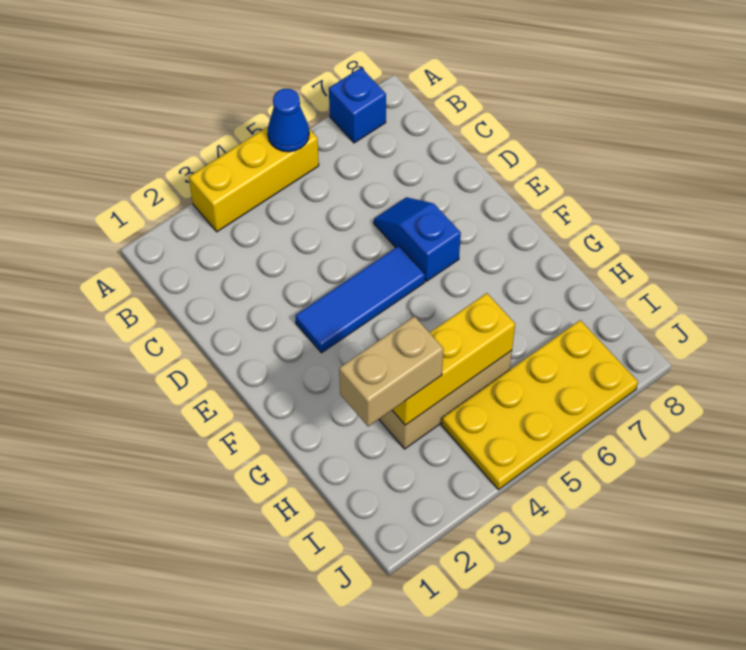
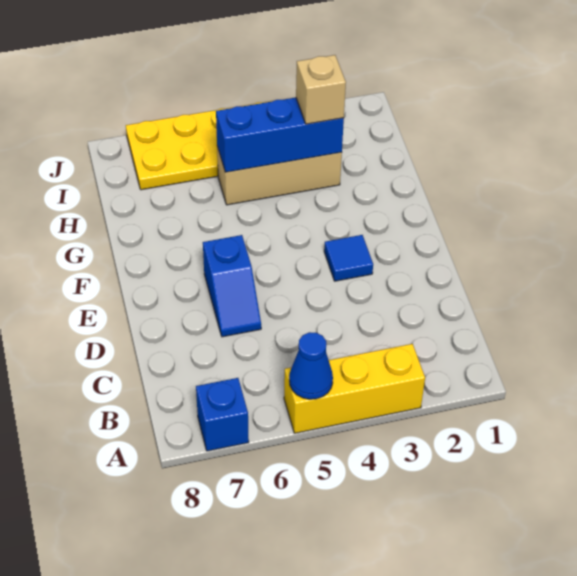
blue tile E3:E5 level 1 -> blue tile E3 level 1
tan brick H2:H3 level 3 -> tan brick H3 level 3
yellow brick H3:H5 level 2 -> blue brick H3:H5 level 2

